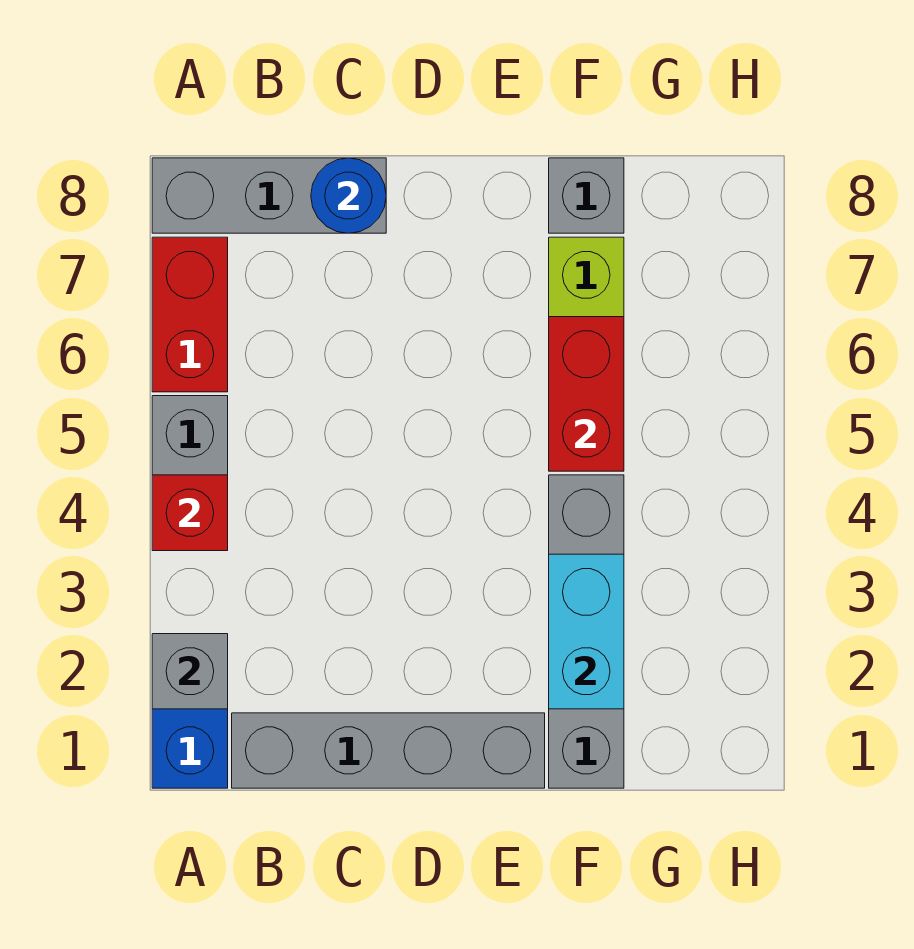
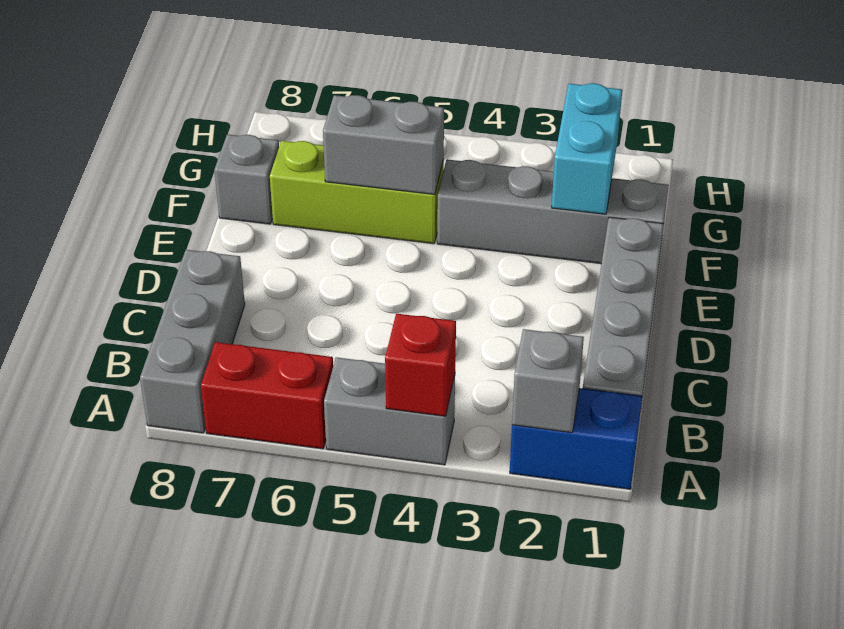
blue round brick C8 level 2 -> none
cyan brick F2:F3 level 2 -> cyan brick F2:G2 level 2
red brick F5:F6 level 2 -> grey brick F5:F6 level 2

